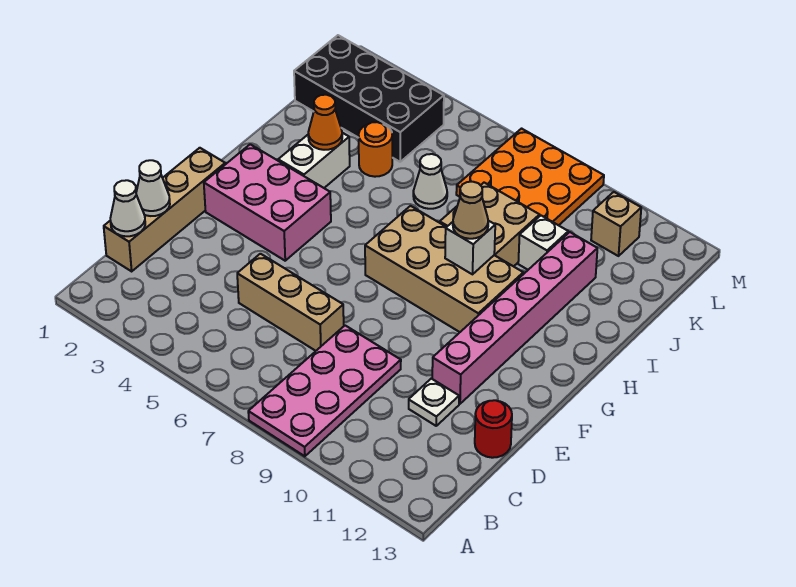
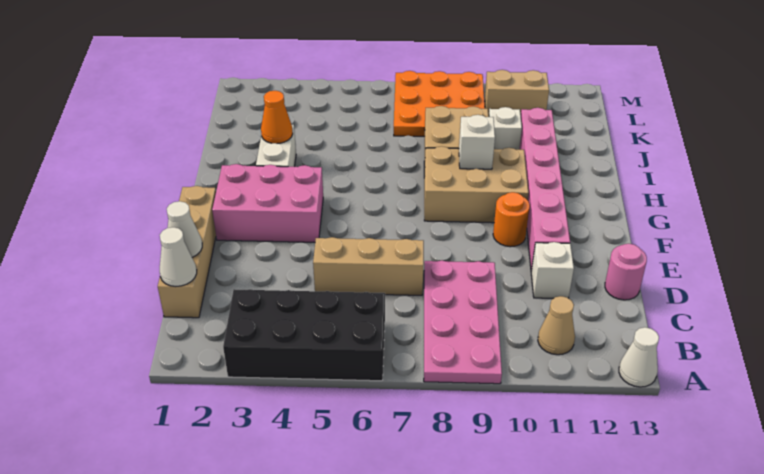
white plate D11 level 1 -> white brick D11 level 1
red round brick D13 level 1 -> pink round brick D13 level 1
tan brick G7:H10 level 1 -> tan brick G8:H10 level 1
tan cone H9 level 3 -> tan cone B11 level 1
orange round brick J4 level 1 -> orange round brick F10 level 1
white cone J6 level 1 -> white cone A13 level 1
black brick K1:L4 level 1 -> black brick A3:B6 level 1
tan brick L11 level 1 -> tan brick L10:L11 level 1

